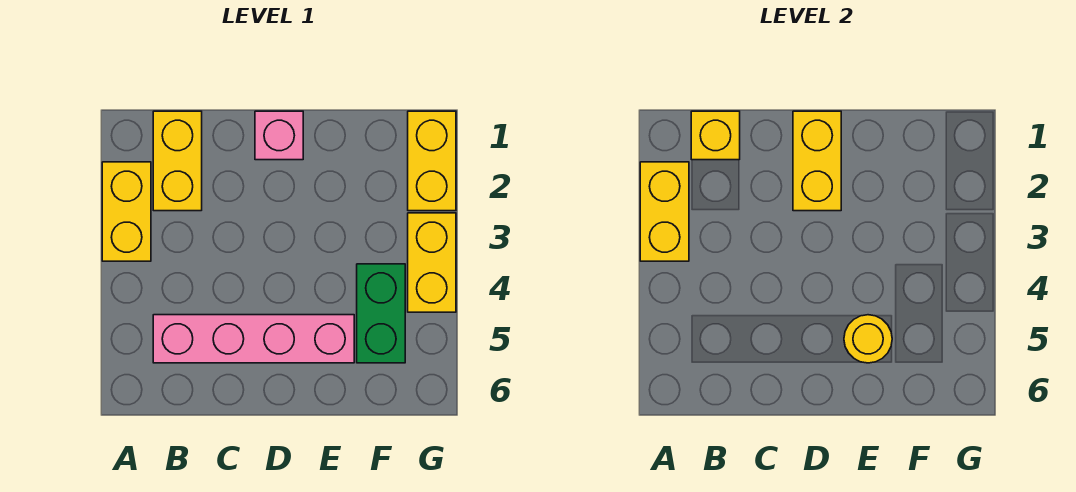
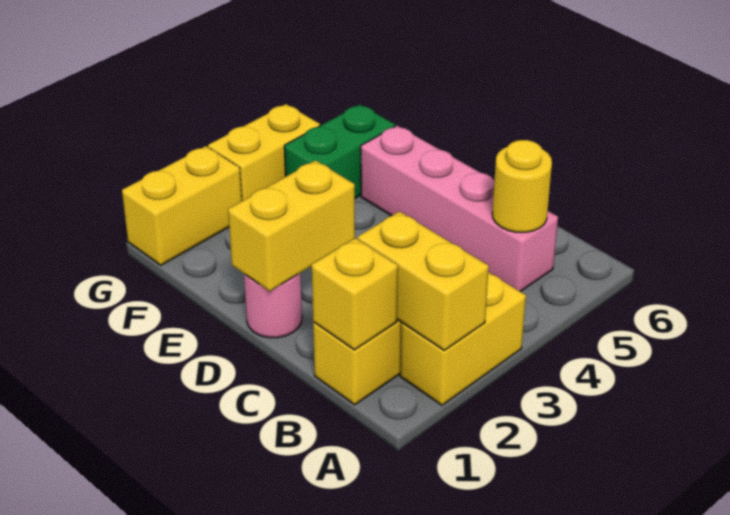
yellow brick A2:A3 level 2 -> yellow brick A2:B2 level 2
pink brick D1 level 1 -> pink round brick D1 level 1
yellow round brick E5 level 2 -> yellow round brick B5 level 2

